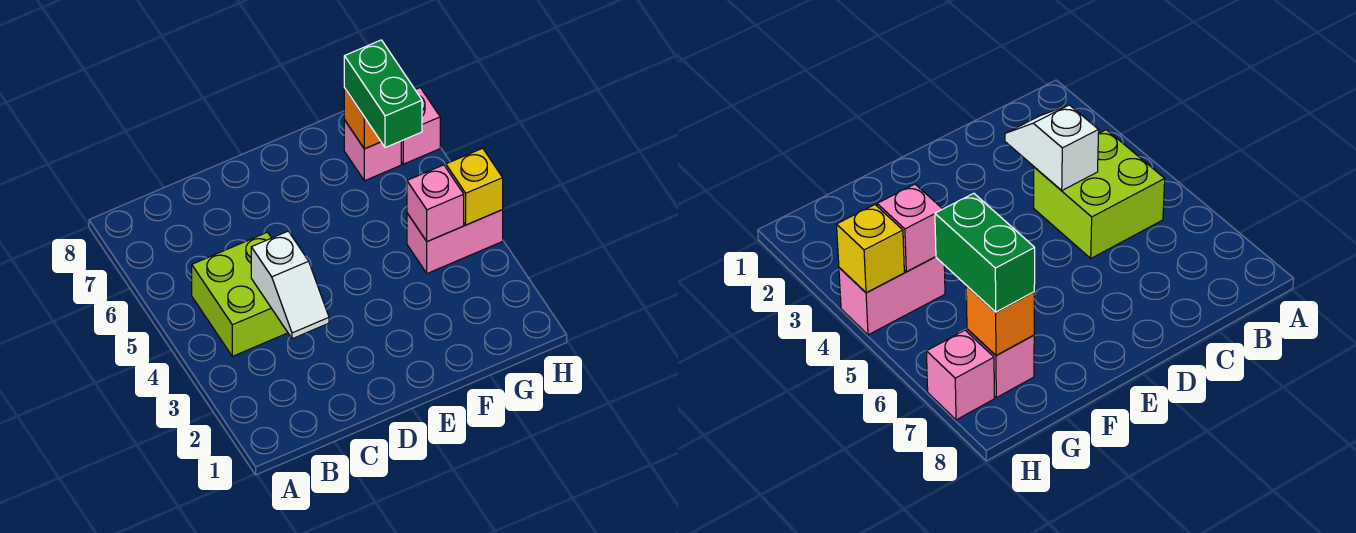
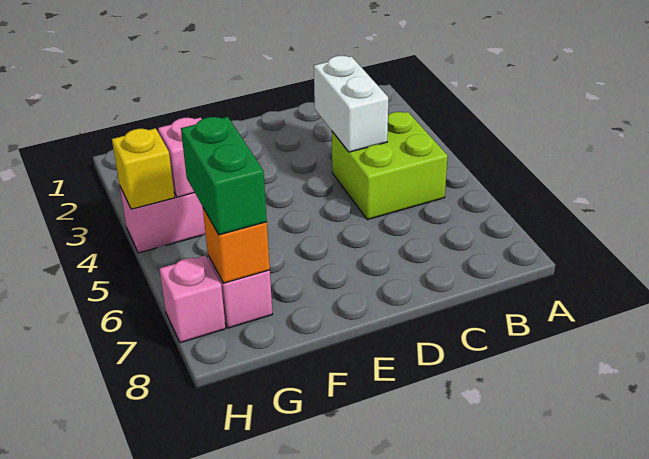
white slope C3:C4 level 2 top 4 -> white brick C3:C4 level 2

